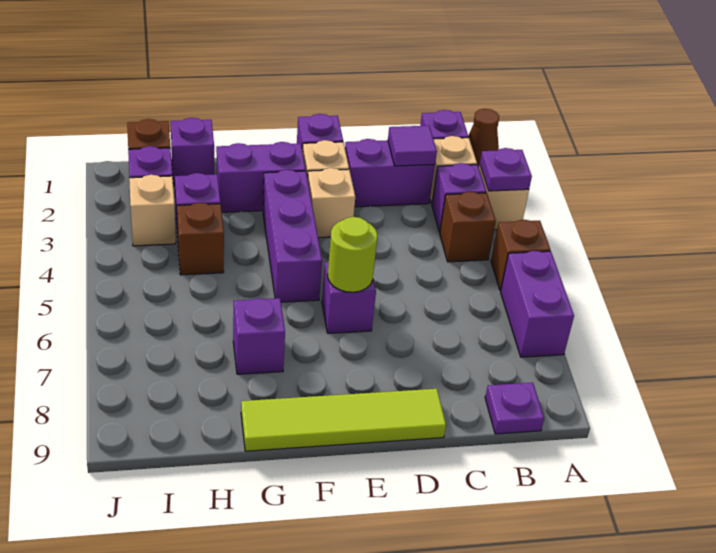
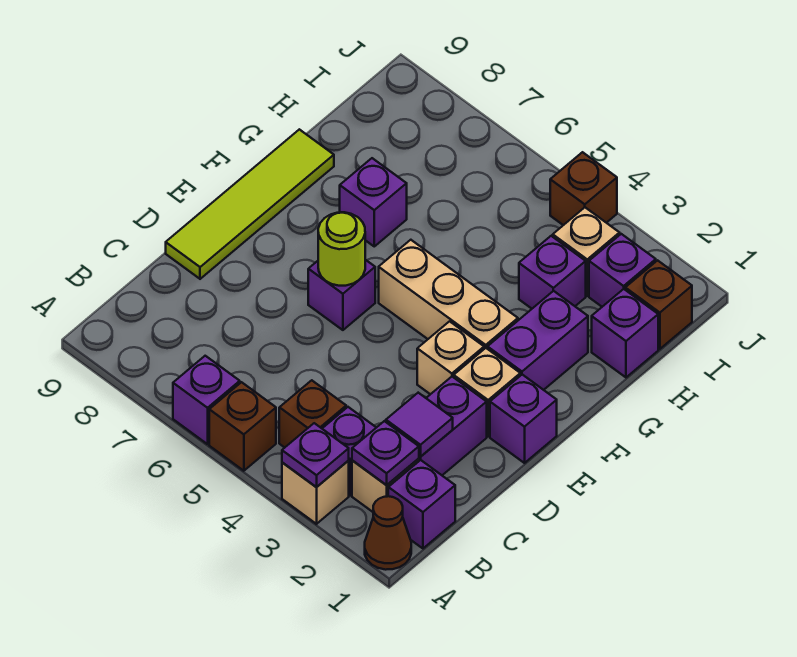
purple brick A6:A7 level 1 -> purple brick A6 level 1
purple plate B9 level 1 -> purple plate B2 level 2
purple brick F3:F5 level 1 -> tan brick F3:F5 level 1
brown brick H4 level 1 -> brown brick J4 level 1

